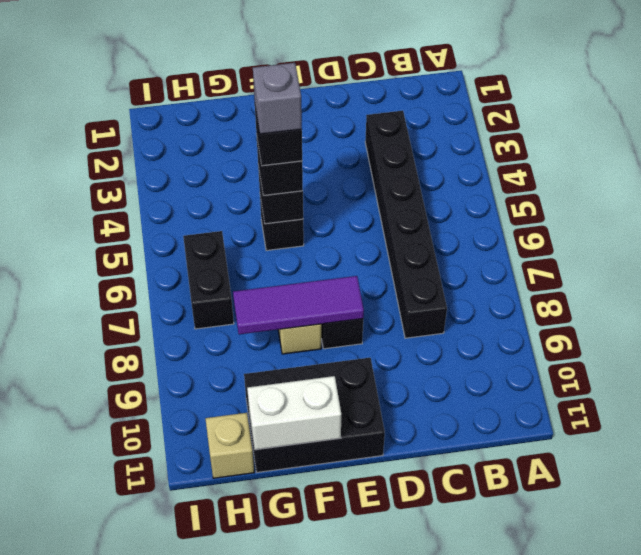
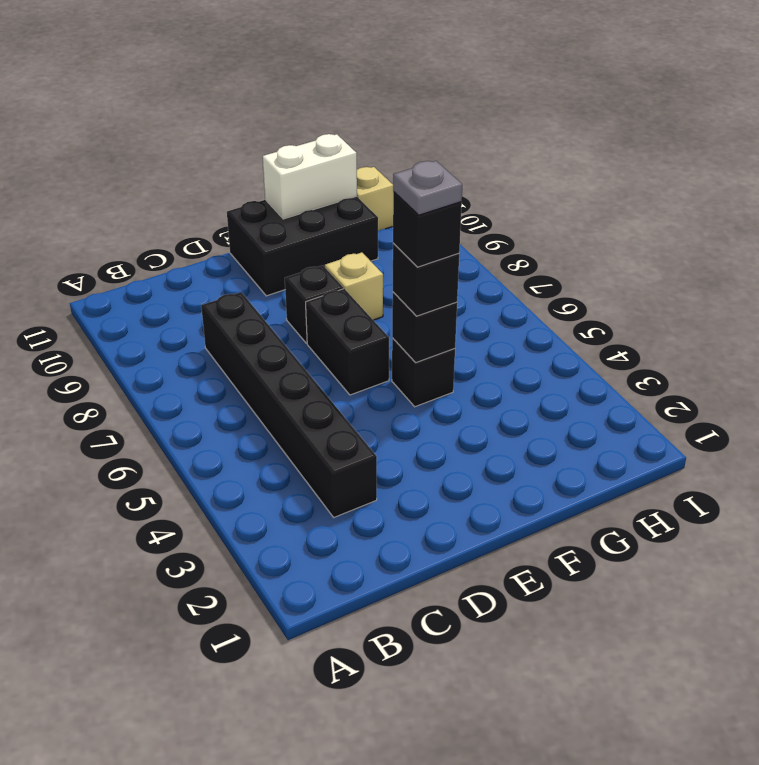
purple tile E8:G8 level 2 -> none
grey brick F5 level 5 -> grey plate F5 level 5
black brick H6:H7 level 1 -> black brick E6:E7 level 1

